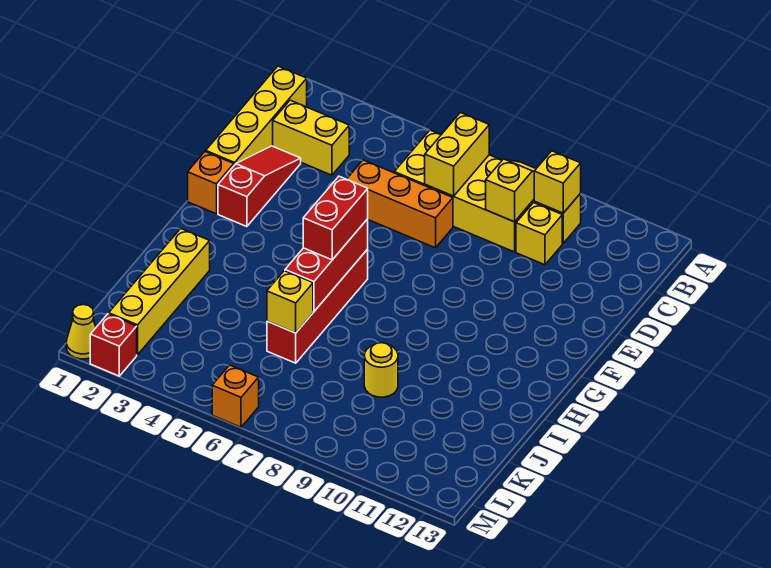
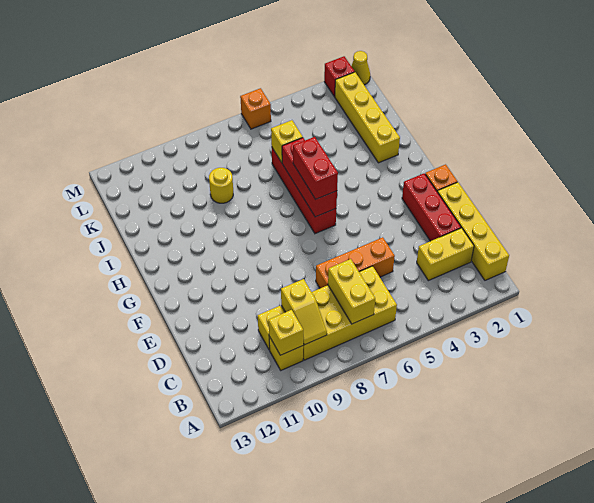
red slope D2:F2 level 1 top F -> red brick D2:F2 level 1

